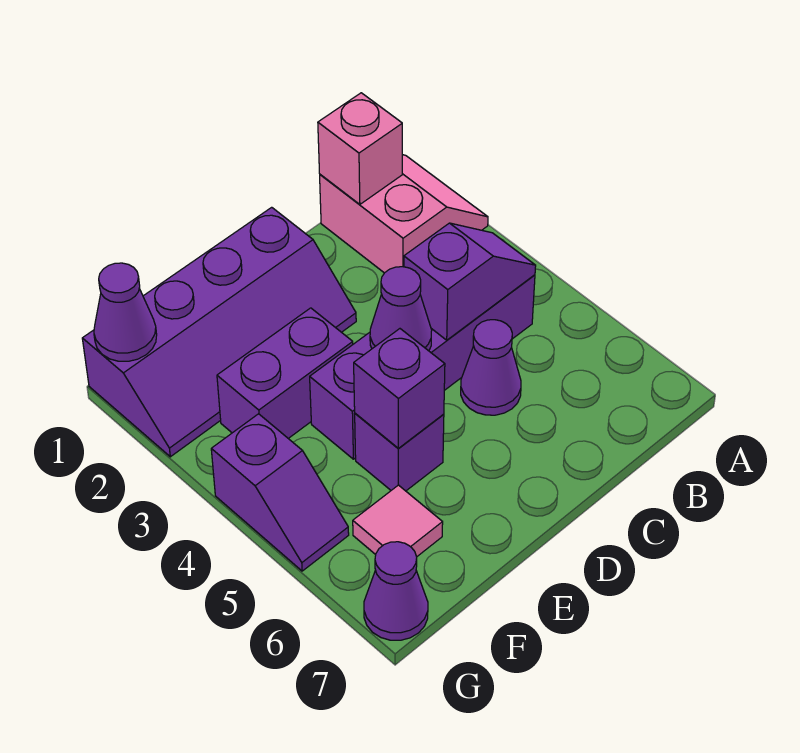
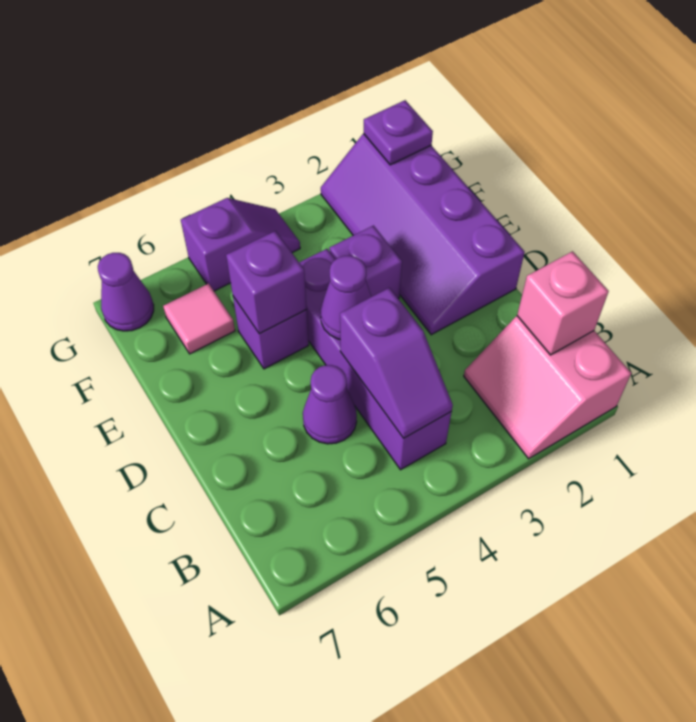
pink slope A1:B2 level 1 top B -> pink slope A1:B2 level 1 top 1
purple brick E3:F3 level 1 -> purple brick E3 level 1
purple cone G1 level 2 -> purple plate G1 level 2
purple slope G4:G5 level 1 top 4 -> purple slope G4:G5 level 1 top 5

